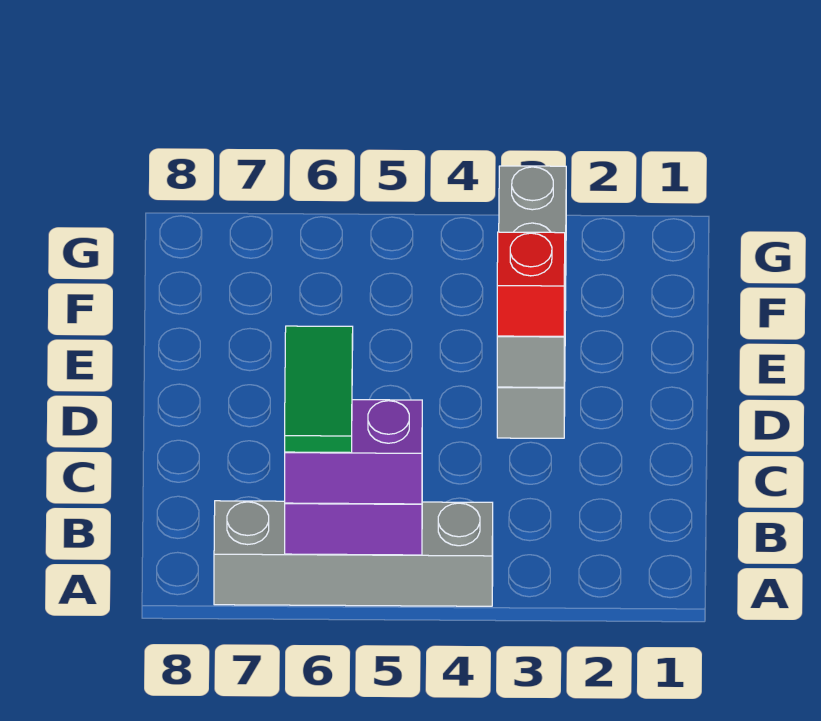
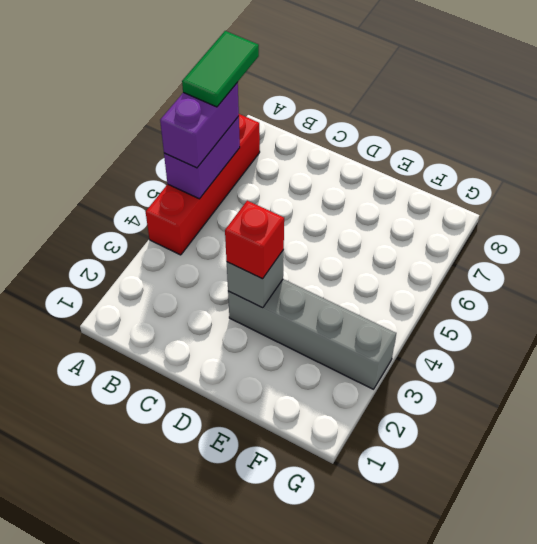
grey brick A4:A7 level 1 -> red brick A4:A7 level 1
green tile A6:B6 level 4 -> green tile A6:A7 level 4

